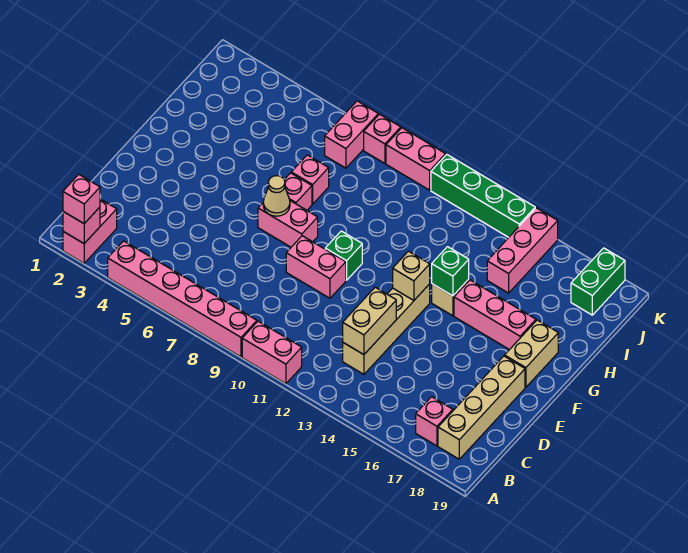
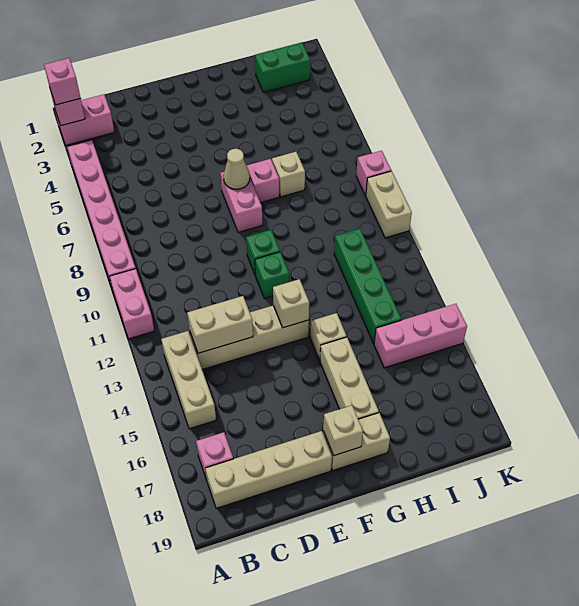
none -> tan brick B13:B15 level 1
pink brick E9:E10 level 1 -> none
none -> tan brick F18 level 2
green brick G14 level 2 -> green brick F11 level 1
pink brick G15:G17 level 1 -> tan brick G15:G17 level 1
pink brick H7 level 1 -> tan brick H7 level 1
pink brick J7:K7 level 1 -> none
green brick J18:K18 level 1 -> green brick I2:J2 level 1
pink brick K9:K10 level 1 -> tan brick K9:K10 level 1
green brick K11:K14 level 1 -> green brick I11:I14 level 1

